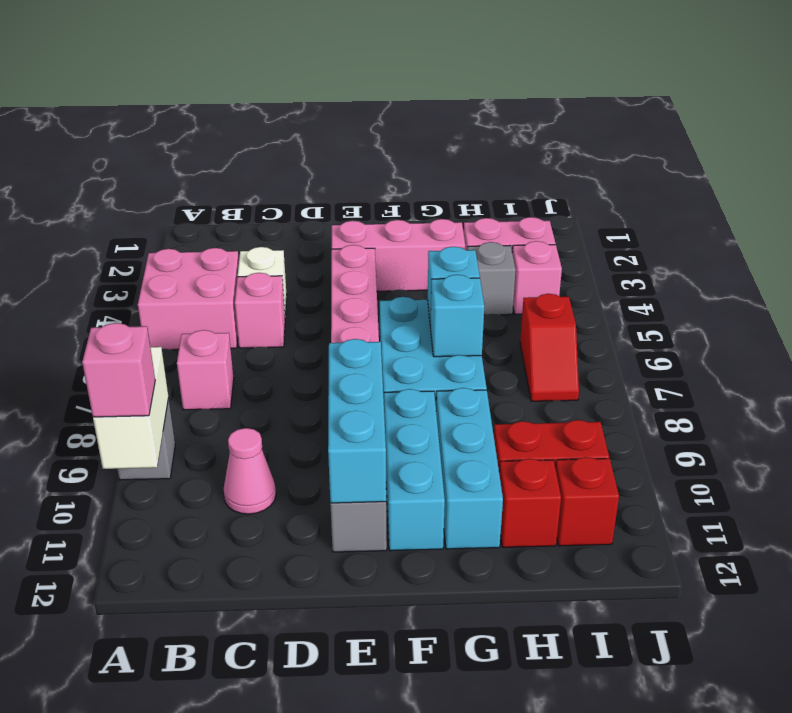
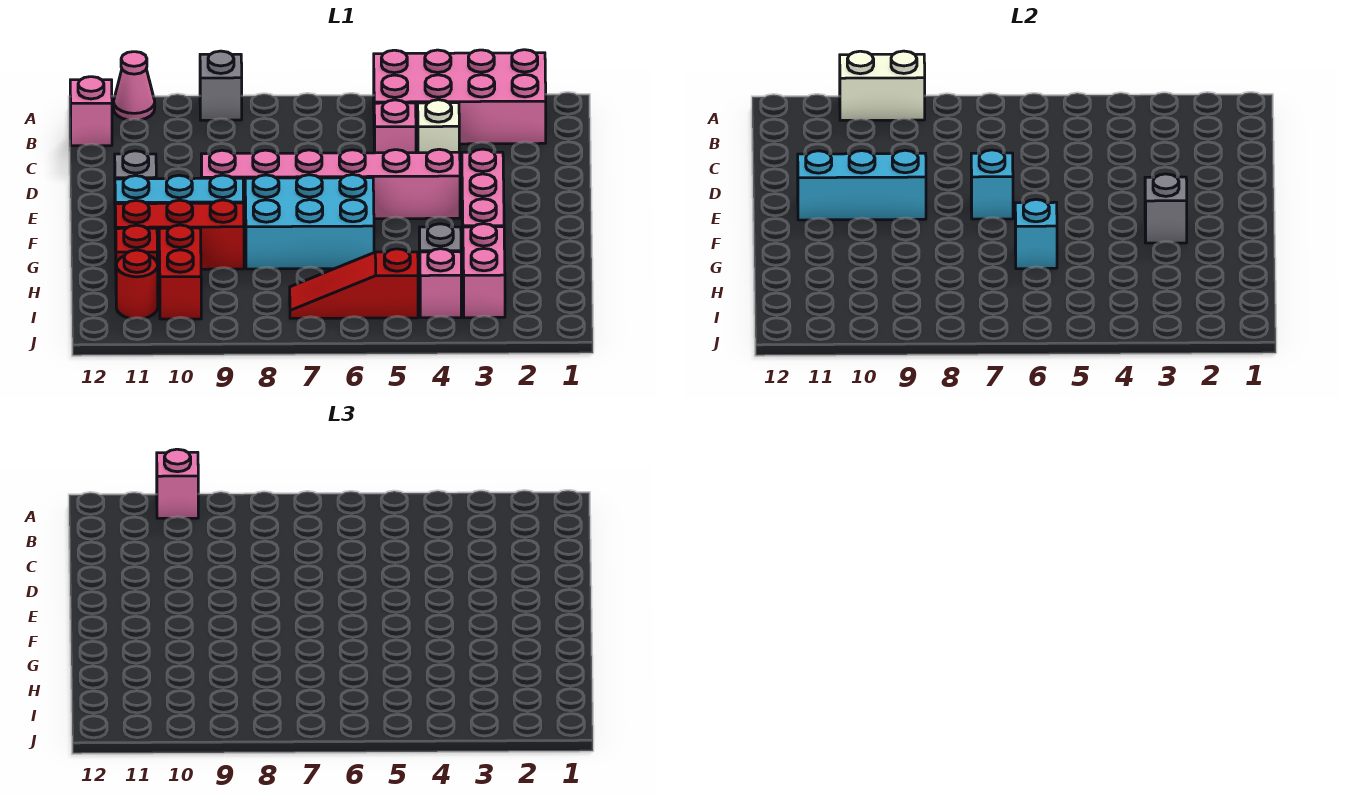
pink brick A4:B5 level 1 -> pink brick A2:B5 level 1
pink brick B7 level 1 -> pink brick B12 level 1
pink cone C10 level 1 -> pink cone A11 level 1
none -> grey brick F3 level 2
cyan brick G7 level 2 -> cyan brick E7 level 2
cyan brick G9:G11 level 1 -> red brick G9:G11 level 1
red slope I6:I7 level 1 top 6 -> red slope I5:I7 level 1 top 5
red brick I11 level 1 -> red round brick I11 level 1

